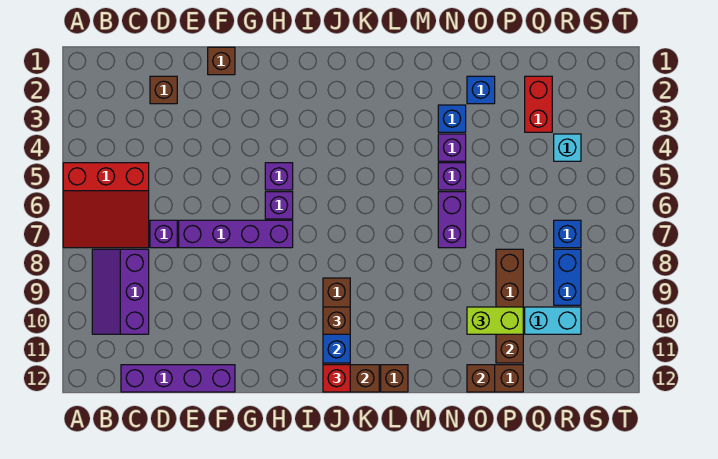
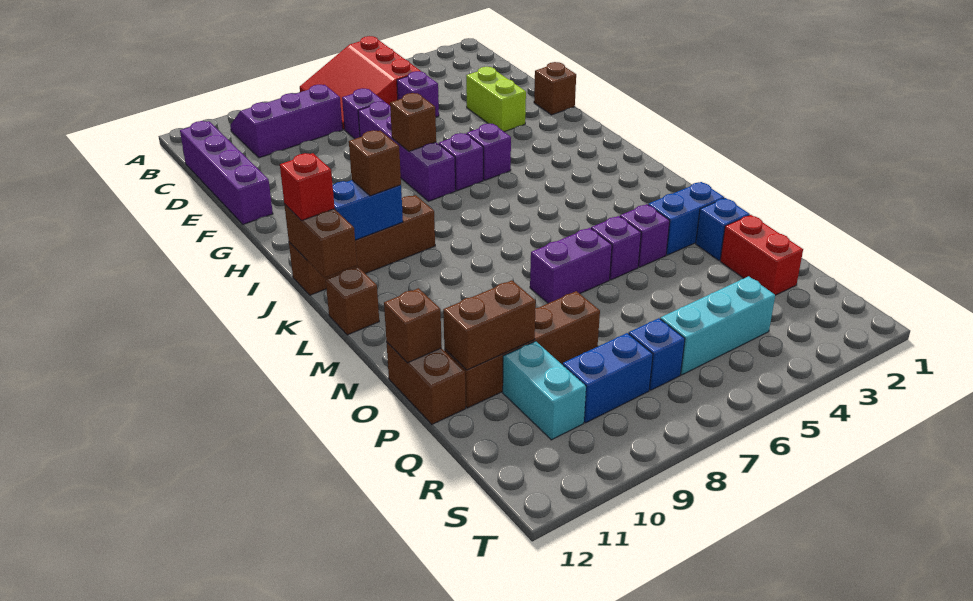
brown brick D2 level 1 -> brown brick G7 level 2
none -> purple brick D5 level 1
blue brick N3 level 1 -> blue brick N2:N3 level 1
lime brick O10:P10 level 3 -> lime brick E3:F3 level 1
red brick Q2:Q3 level 1 -> red brick P2:Q2 level 1
cyan brick R4 level 1 -> cyan brick R4:R6 level 1

